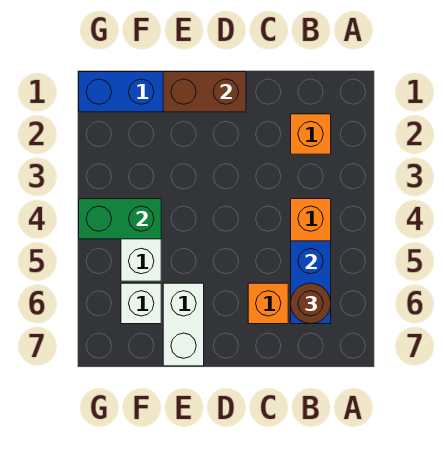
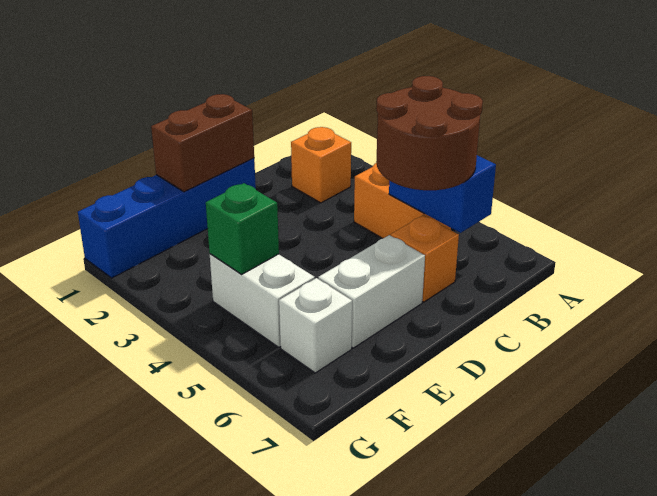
brown round brick B6 level 3 -> brown round brick B5:C6 level 3
white brick E6:E7 level 1 -> white brick D6:E6 level 1
green brick F4:G4 level 2 -> green brick F4 level 2

